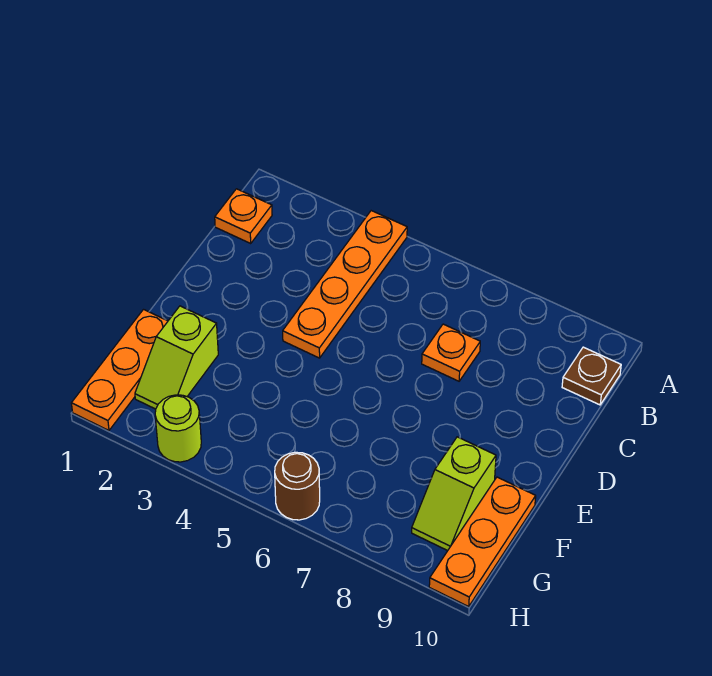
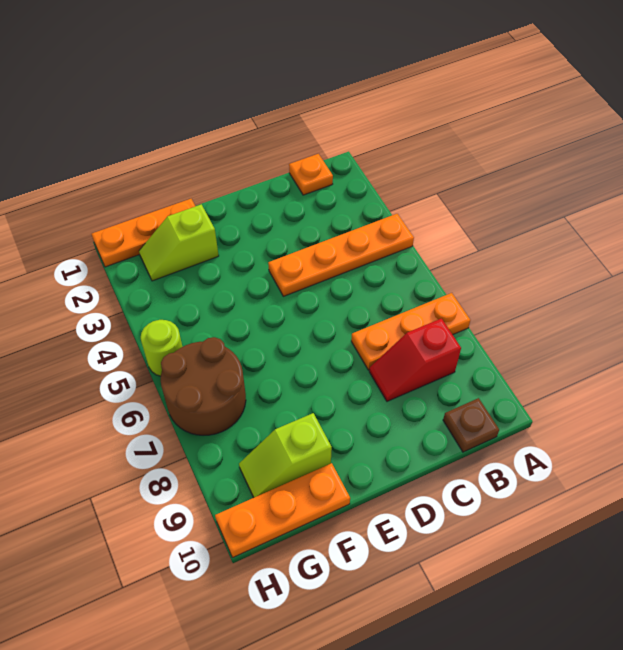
none -> red slope B8:C8 level 1 top B
orange plate C7 level 1 -> orange plate A7:C7 level 1
lime round brick H3 level 1 -> lime round brick H5 level 1
brown round brick H6 level 1 -> brown round brick G6:H7 level 1

